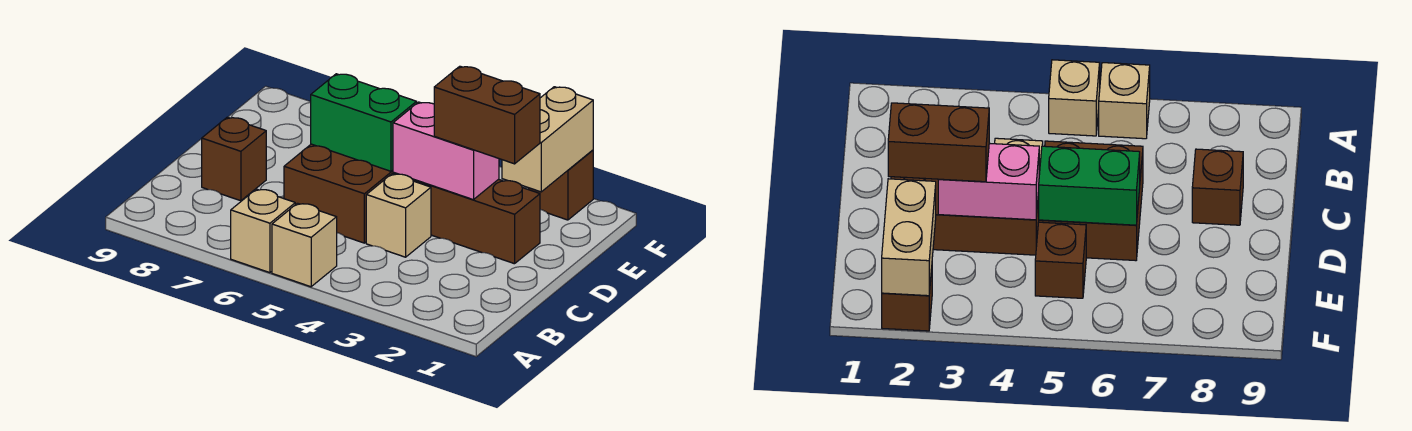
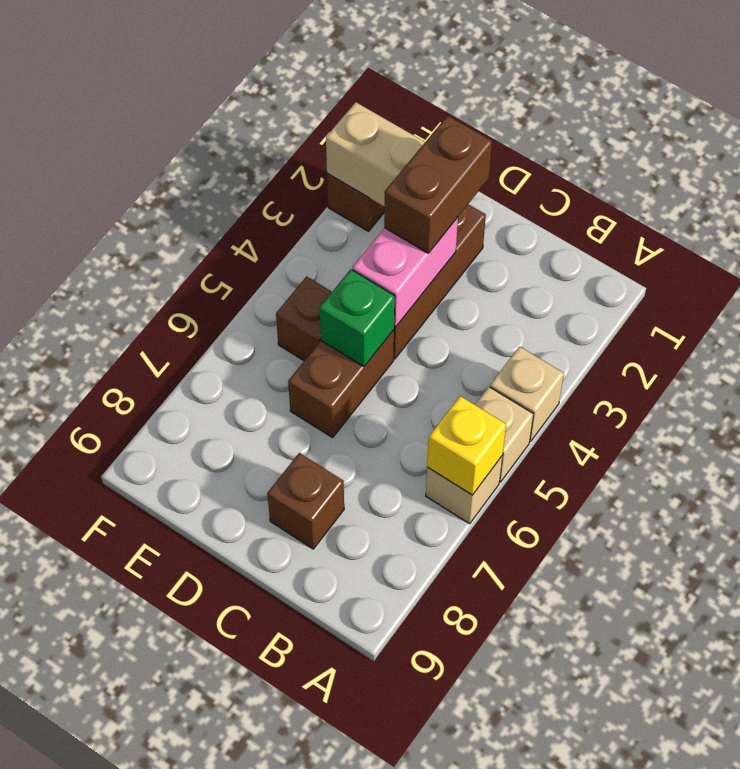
none -> yellow brick A6 level 2
tan brick C4 level 1 -> tan brick A4 level 1
brown brick C5:D6 level 1 -> brown brick D5:D6 level 1
green brick D5:D6 level 2 -> green brick D5 level 2

